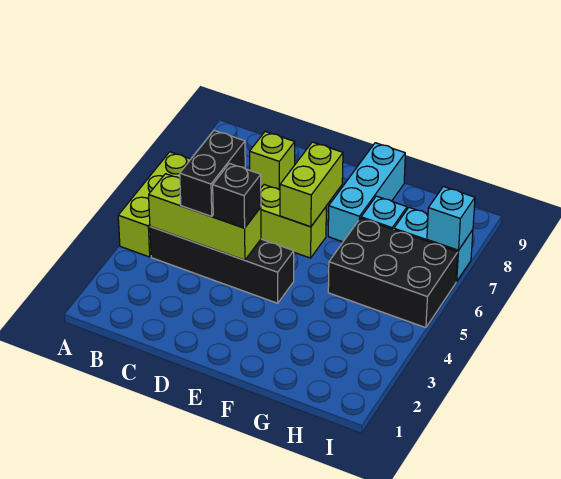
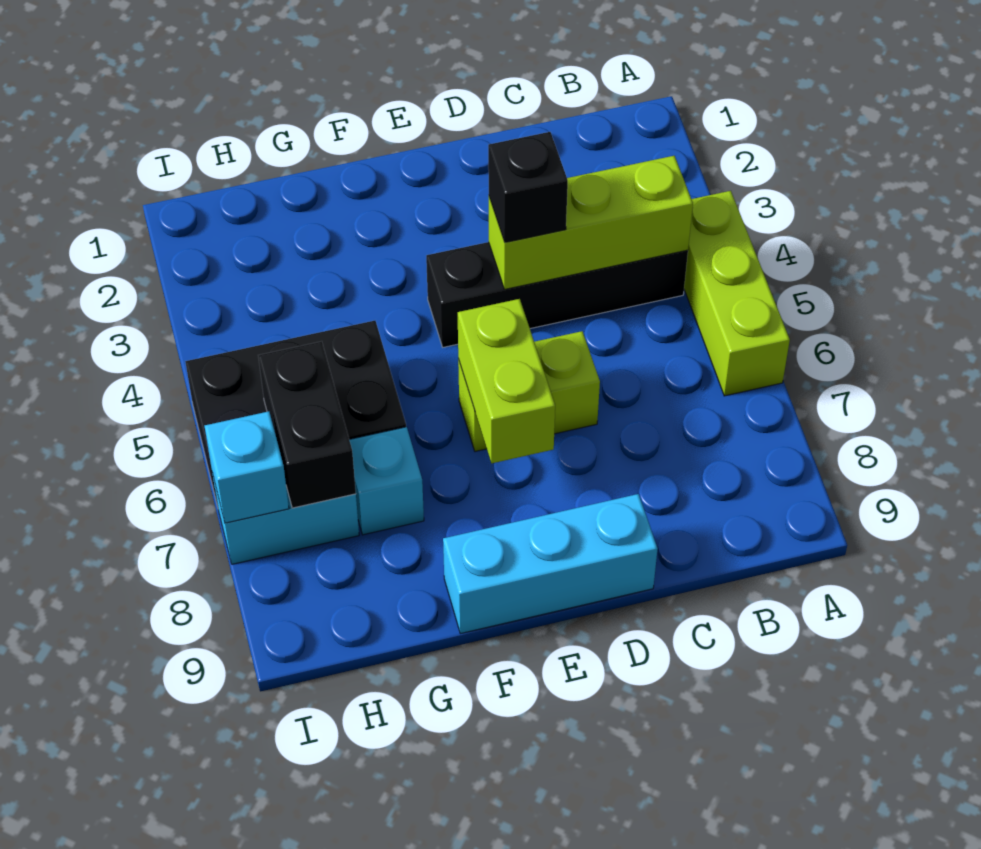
black brick C4:C5 level 3 -> black brick H6:H7 level 2
lime brick C8 level 1 -> none
cyan brick F7:F9 level 1 -> cyan brick D9:F9 level 1

